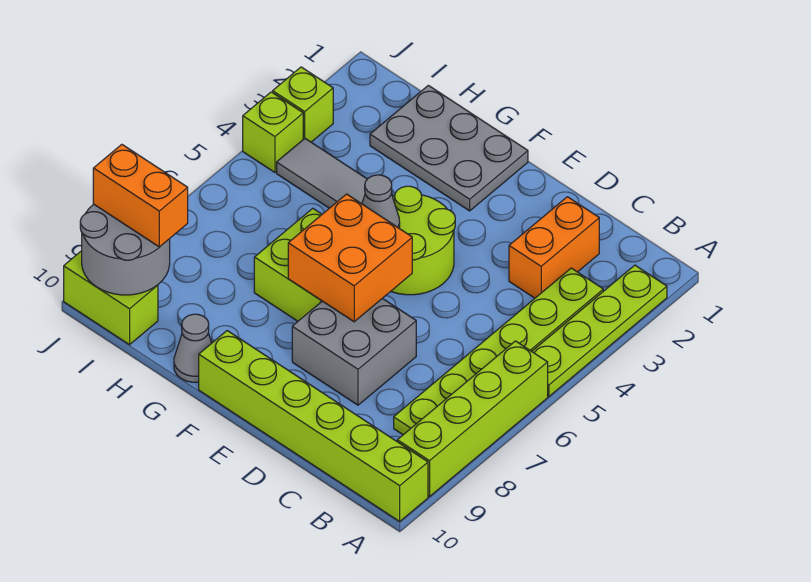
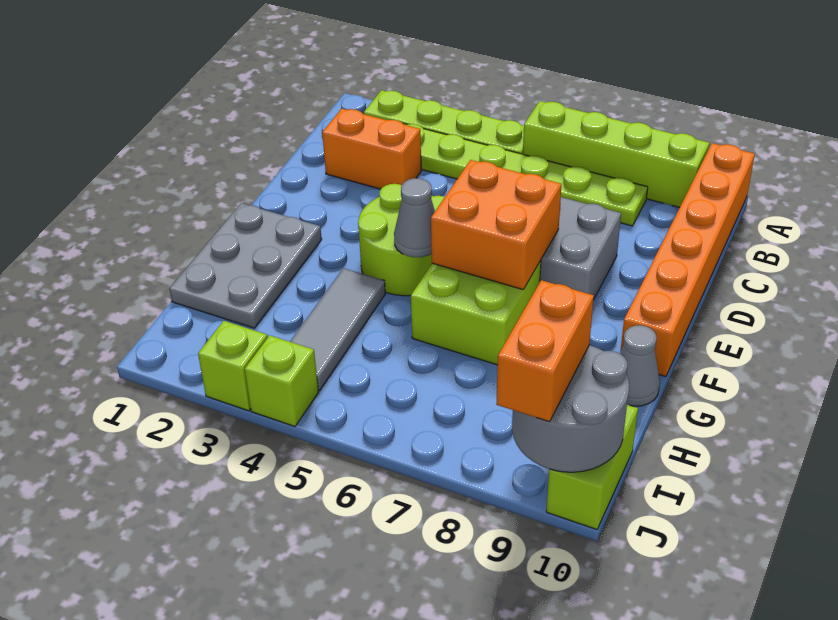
lime brick A10:F10 level 1 -> orange brick A10:F10 level 1

